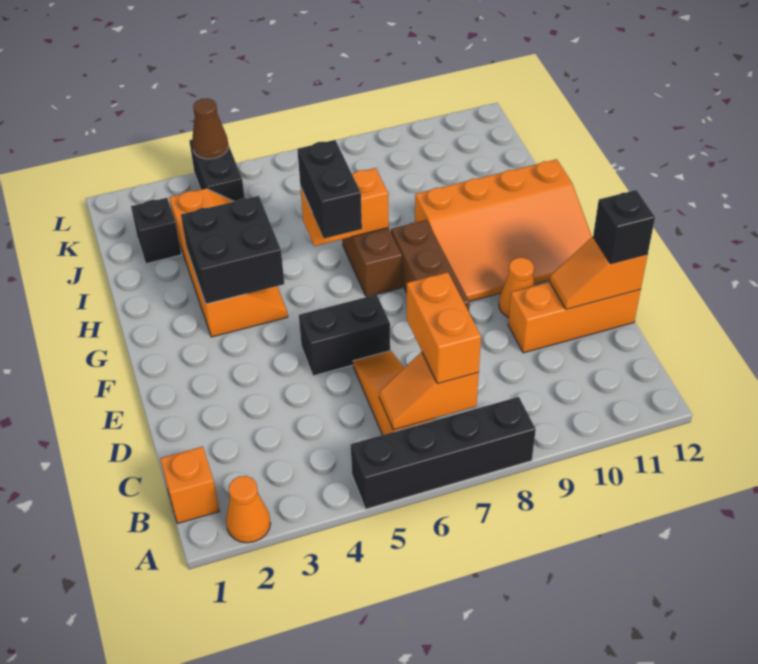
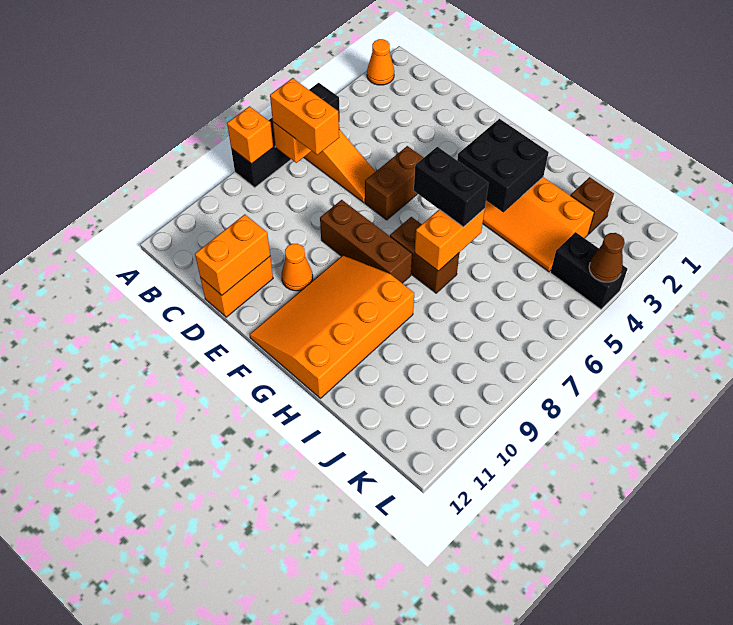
orange brick B1 level 1 -> orange brick A8 level 2
orange brick D10:D12 level 1 -> orange brick D11:D12 level 1
orange slope D11:D12 level 2 top 12 -> orange brick D11:D12 level 2
black brick D12 level 3 -> none
black brick E5:E6 level 1 -> brown brick E5:E6 level 1
black brick J2 level 1 -> brown brick J2 level 1

